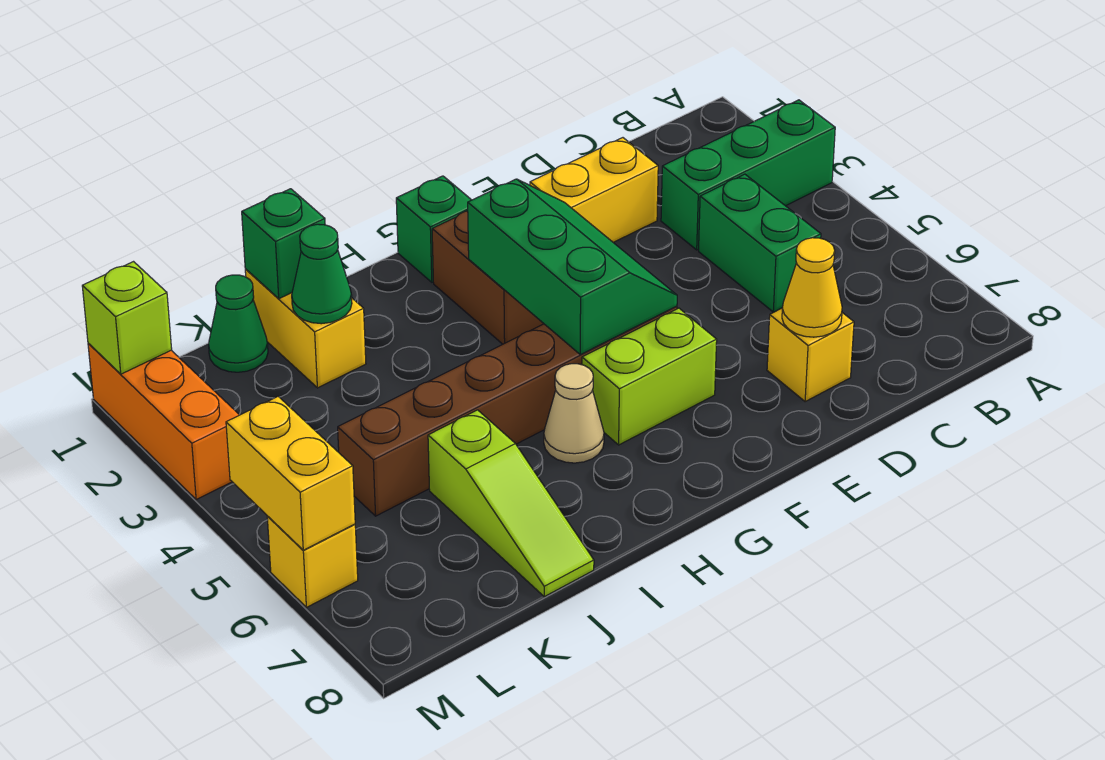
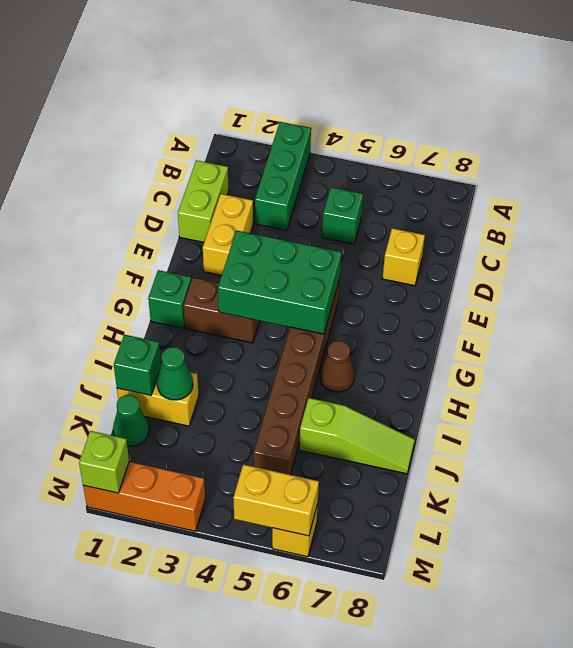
green brick C4:C5 level 1 -> green brick C5 level 1
yellow cone D7 level 2 -> none
green slope F3:G5 level 2 top G -> green brick F3:G5 level 2
lime brick F6:G6 level 1 -> lime brick C1:D1 level 1
tan cone H6 level 1 -> brown cone H6 level 1

